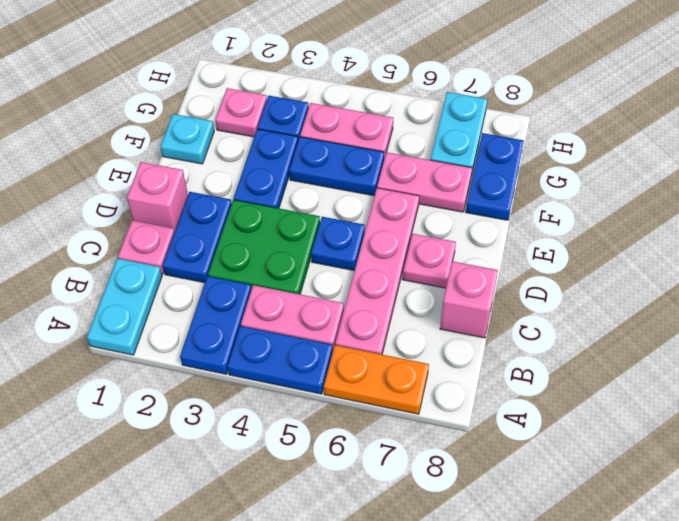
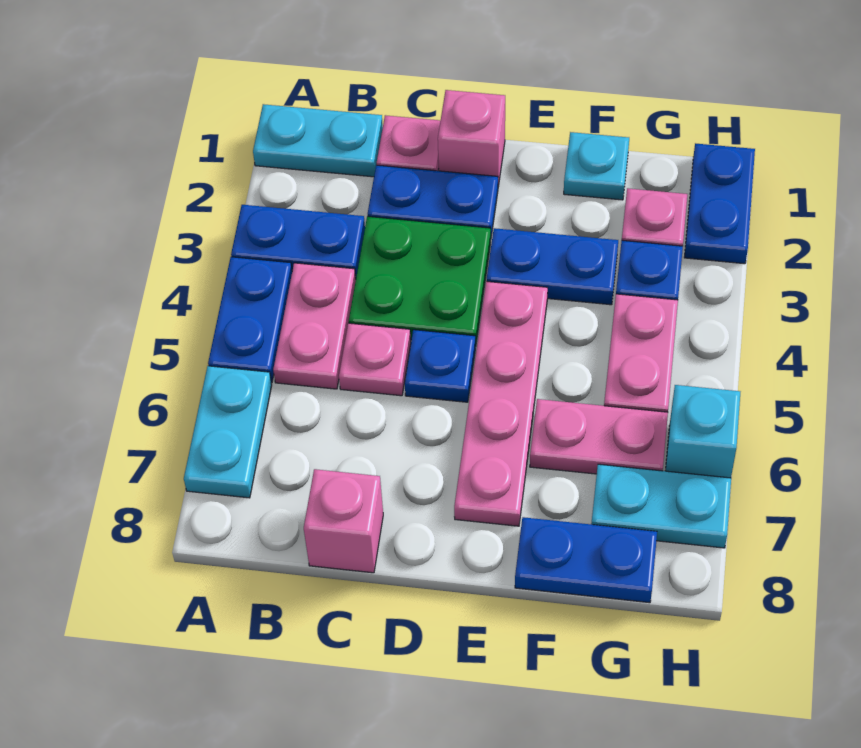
orange plate A6:A7 level 1 -> cyan plate A6:A7 level 1
pink plate B6:E6 level 1 -> pink plate E4:E7 level 1
pink plate D7 level 1 -> pink plate C5 level 1
blue plate F4:F5 level 1 -> blue plate H1:H2 level 1
pink plate F6:F7 level 1 -> pink plate F6:G6 level 1
none -> cyan brick H6 level 1

